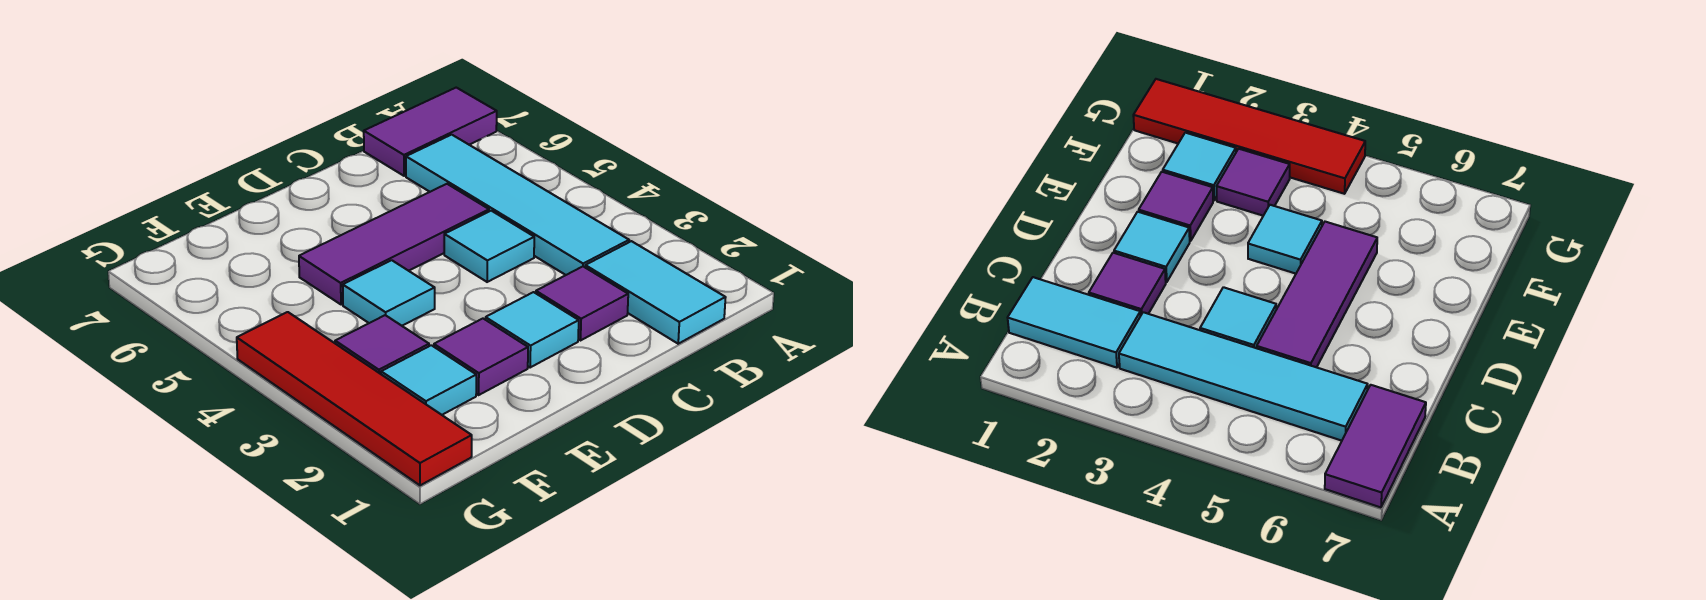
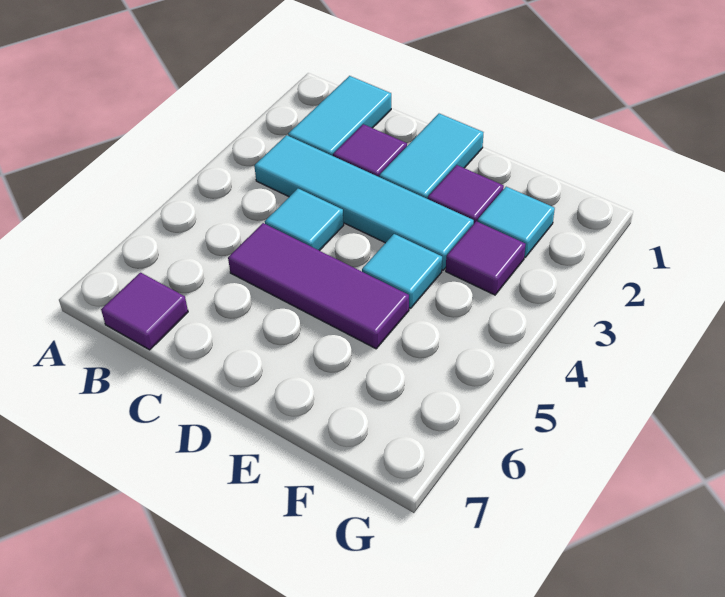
purple tile A7:B7 level 1 -> purple tile B7 level 1
cyan tile B3:B6 level 1 -> cyan tile B3:E3 level 1
cyan tile D2 level 1 -> cyan tile D1:D2 level 1
red tile G1:G4 level 1 -> none

